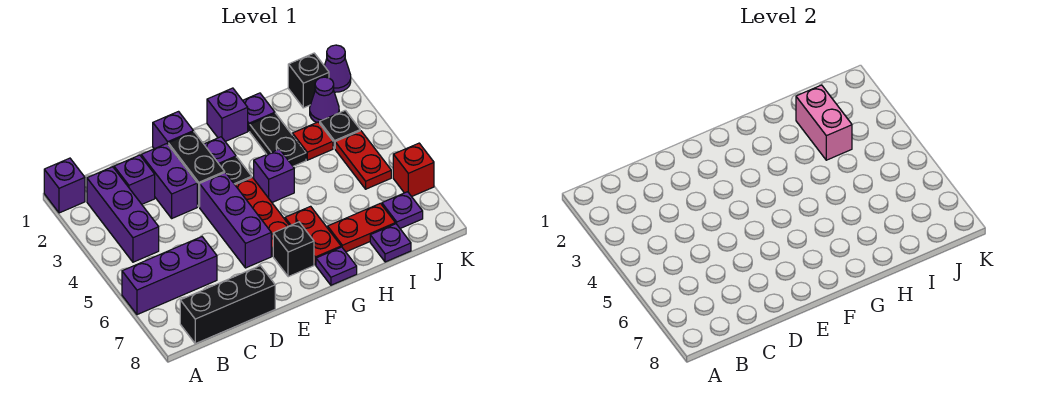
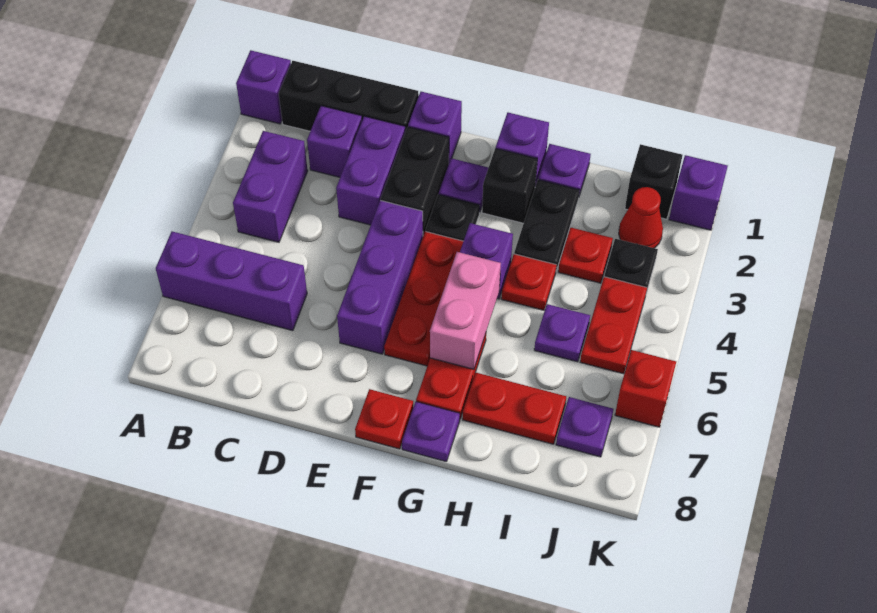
purple brick B2:B4 level 1 -> purple brick B3:B4 level 1
black brick B8:D8 level 1 -> black brick B1:D1 level 1
black brick F7 level 1 -> black brick G2 level 1
none -> red plate F8 level 1
none -> red plate H4 level 1
pink brick I2:I3 level 2 -> pink brick G5:G6 level 2
purple plate I8 level 1 -> purple plate I5 level 1
purple cone J2 level 1 -> red cone J2 level 1
purple cone K1 level 1 -> purple brick K1 level 1

